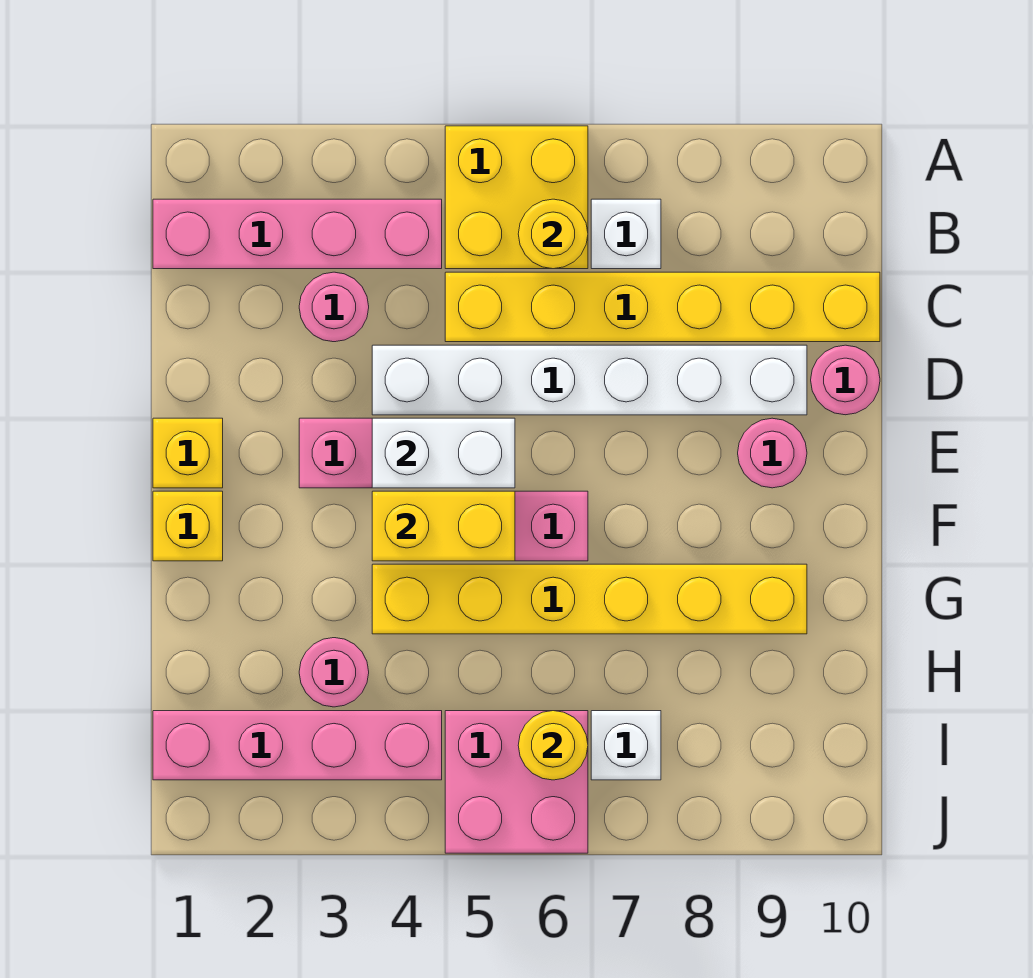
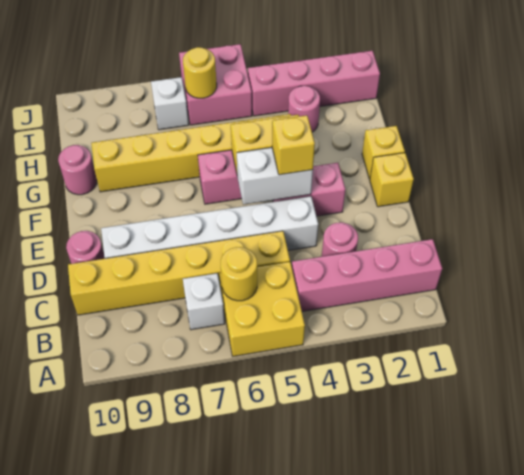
none -> yellow brick E4 level 3
pink round brick E9 level 1 -> pink round brick G10 level 1

